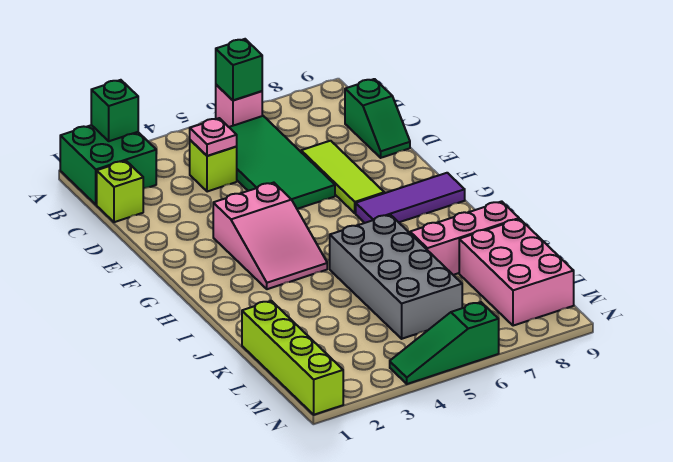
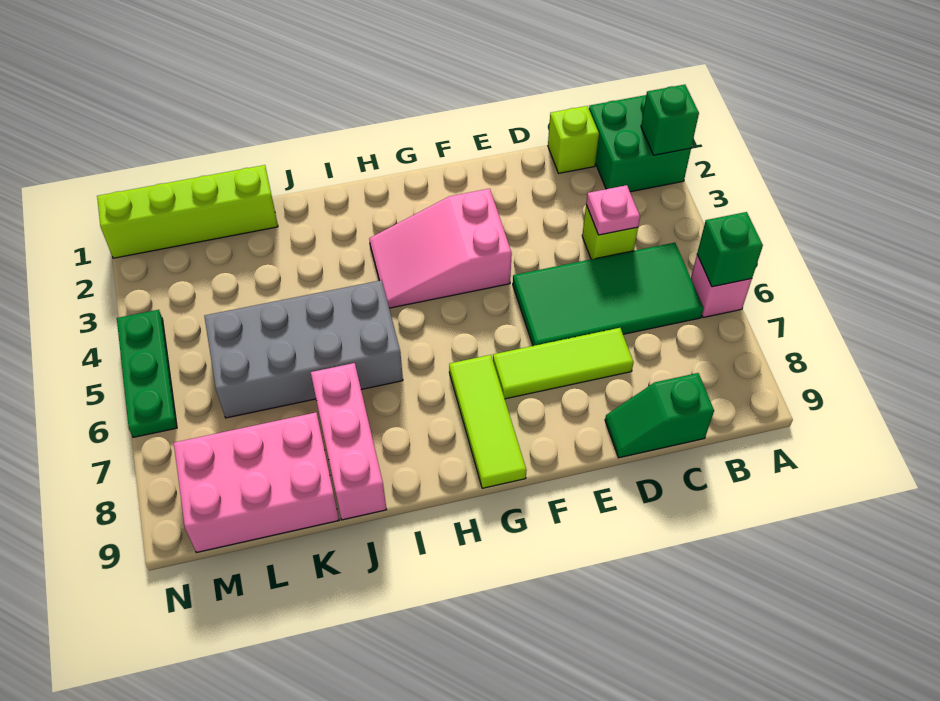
purple tile G7:G9 level 1 -> lime tile G7:G9 level 1
green slope N4:N6 level 1 top 6 -> green plate N4:N6 level 1

